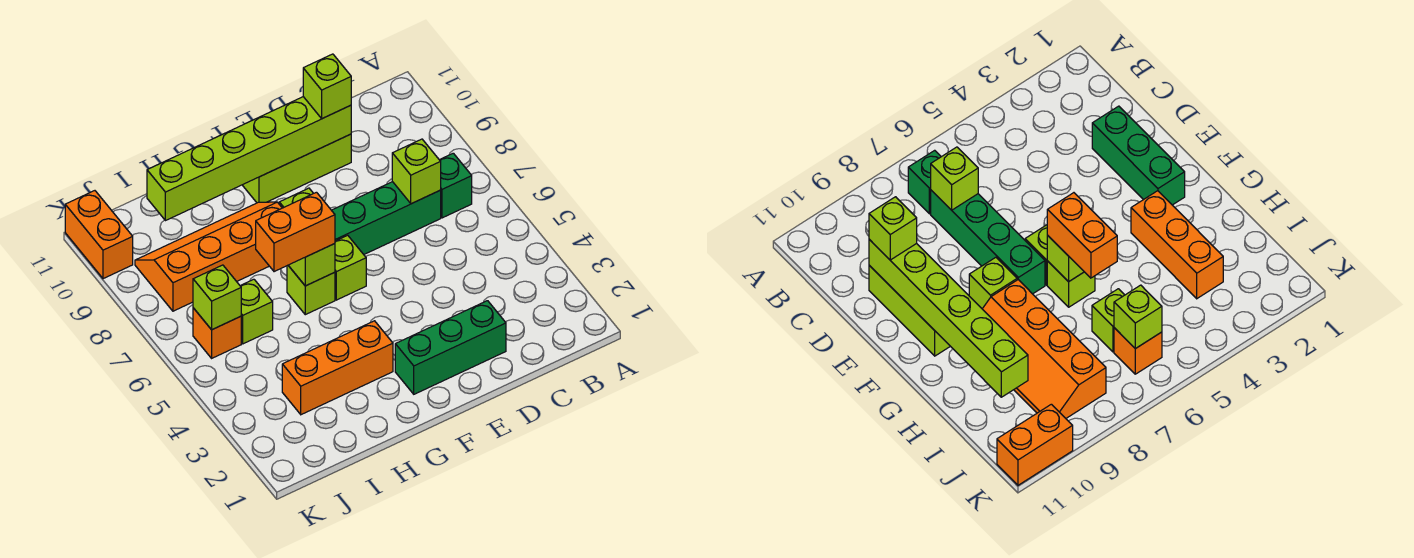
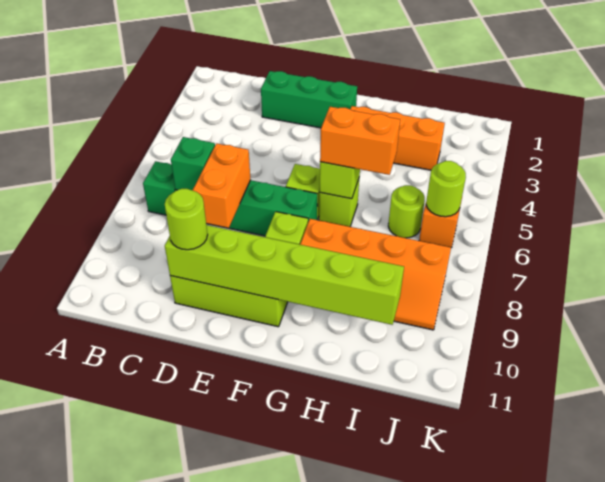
lime brick C7 level 2 -> green brick C7 level 2
lime brick D10 level 3 -> lime round brick D10 level 3
lime brick I6 level 1 -> lime round brick I6 level 1
lime brick J6 level 2 -> lime round brick J6 level 2
orange brick K10:K11 level 1 -> orange brick D7:D8 level 2

